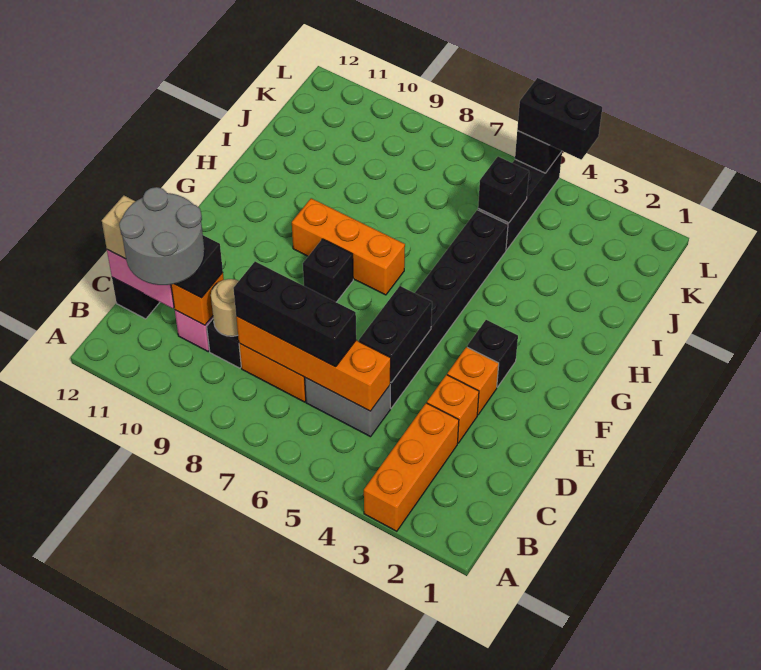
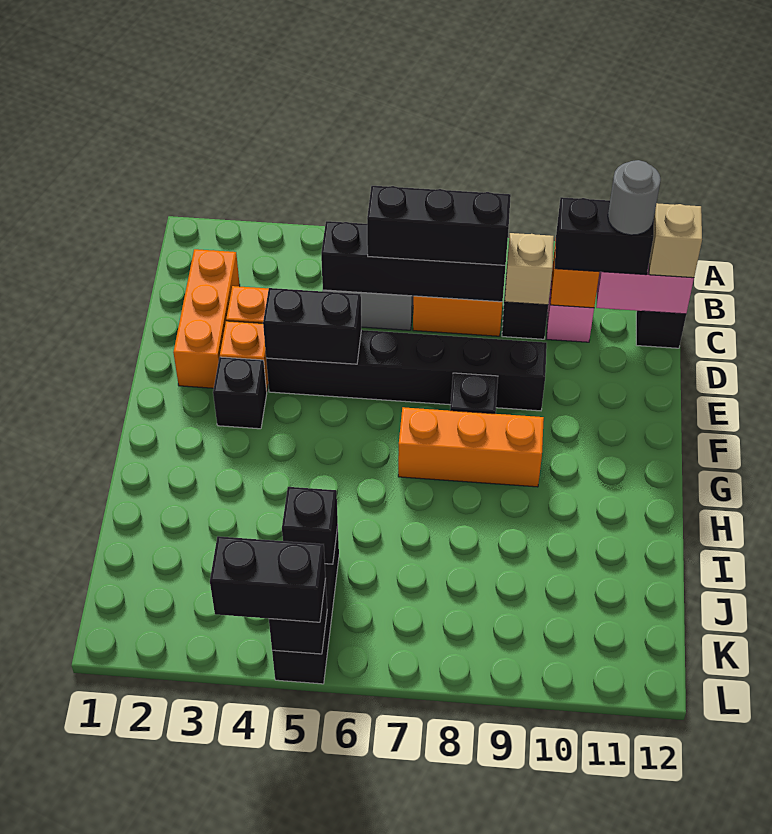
orange brick A3:C3 level 1 -> orange brick C2:E2 level 1
grey round brick B10:C11 level 4 -> grey round brick C11 level 4
orange brick C5:C8 level 2 -> black brick C5:C8 level 2
tan round brick C9 level 2 -> tan brick C9 level 2
black brick D5:I5 level 1 -> black brick E4:E9 level 1
black brick D5:E5 level 2 -> black brick E4:E5 level 2

